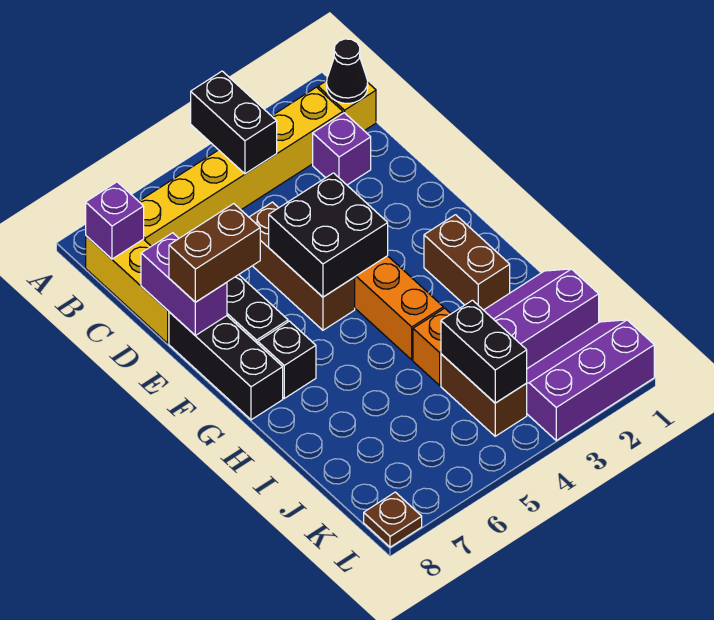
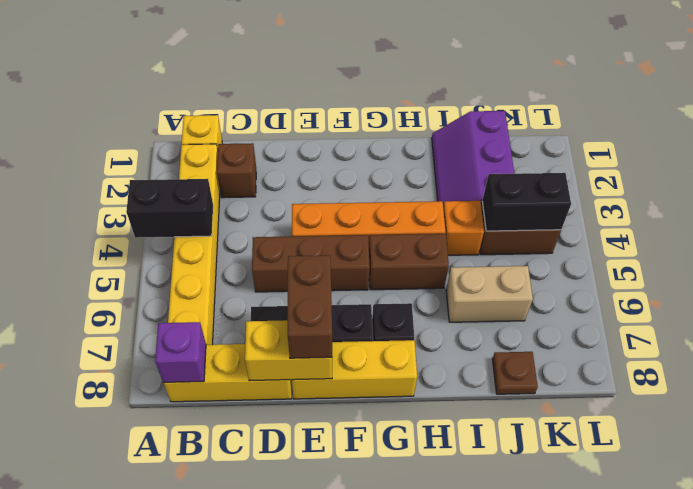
black cone B1 level 2 -> none
purple brick C2 level 1 -> brown brick C2 level 1
purple brick D8:E8 level 2 -> yellow brick D8:E8 level 2
black brick E4:F5 level 2 -> none
black brick E8:G8 level 1 -> yellow brick E8:G8 level 1
brown brick G2:H2 level 1 -> brown brick G5:H5 level 1
none -> tan brick I6:J6 level 1
purple slope K1:L3 level 1 top L -> none
brown plate L8 level 1 -> brown plate J8 level 1

